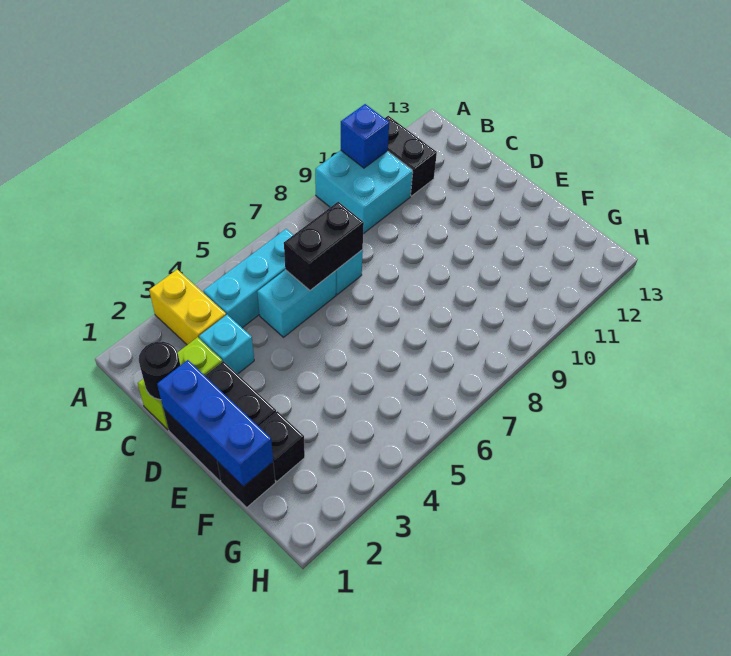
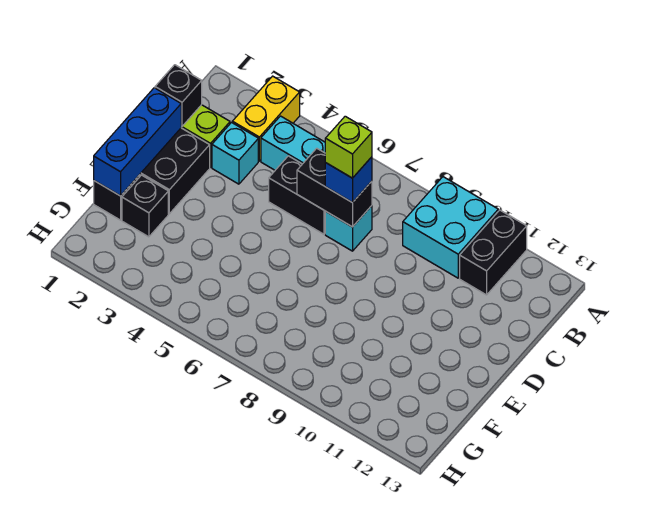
blue brick A10 level 2 -> blue brick C7 level 3
black round brick C1 level 2 -> black brick C1 level 2
cyan brick C5:C6 level 1 -> black brick C5:C6 level 1
none -> lime brick C7 level 4

